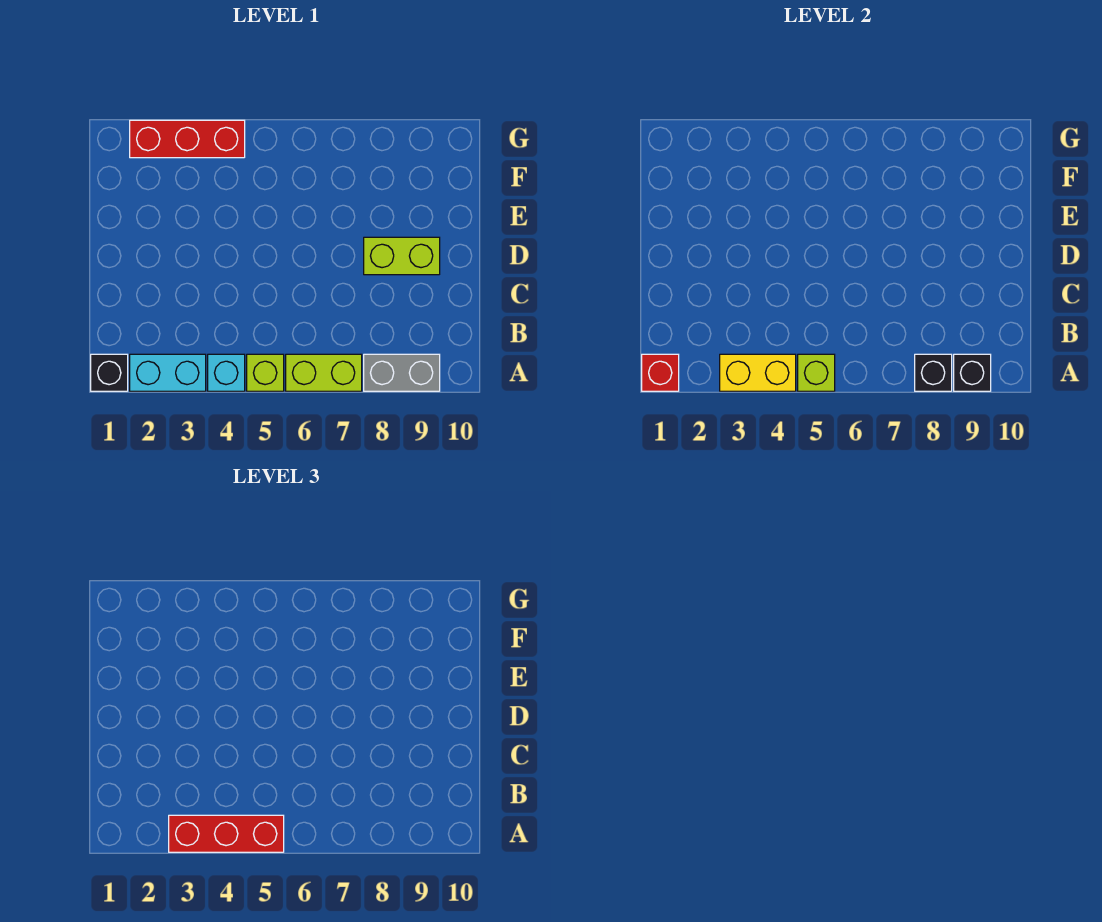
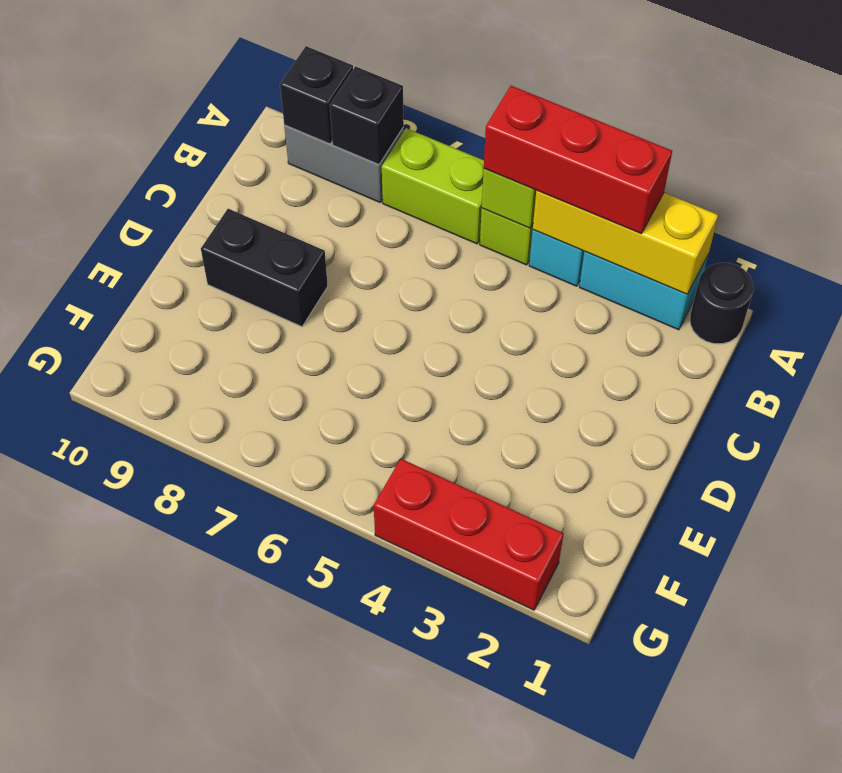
black brick A1 level 1 -> black round brick A1 level 1
red brick A1 level 2 -> none
yellow brick A3:A4 level 2 -> yellow brick A2:A4 level 2
lime brick D8:D9 level 1 -> black brick D8:D9 level 1

